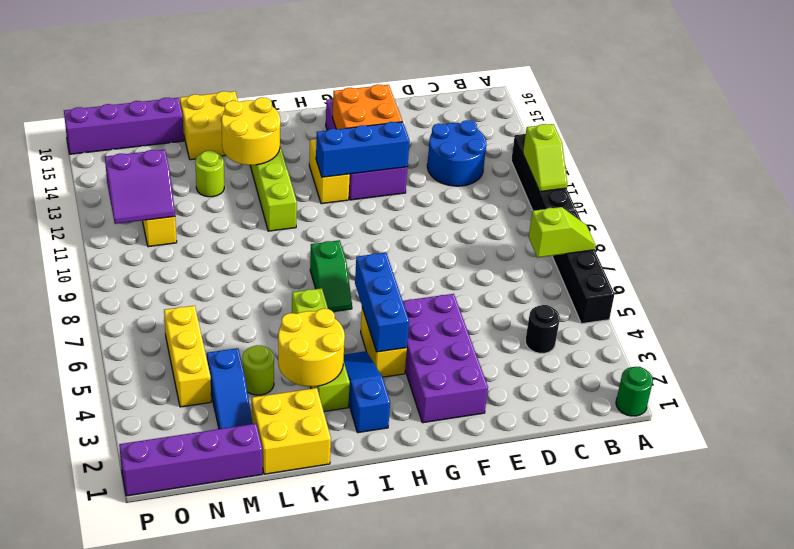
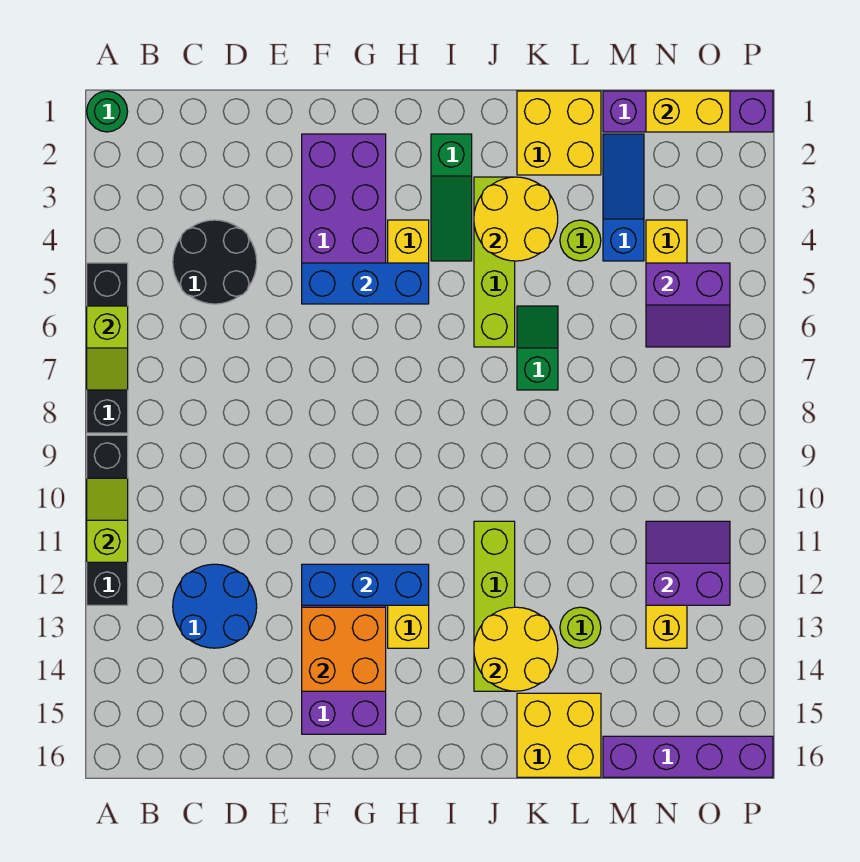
lime slope A7:B7 level 2 top B -> lime slope A6:A7 level 2 top 6
black round brick C4 level 1 -> black round brick C4:D5 level 1
blue brick H4:H6 level 2 -> blue brick F5:H5 level 2
blue slope I2:I4 level 1 top 2 -> green slope I2:I4 level 1 top 2
green slope I7:I8 level 1 top 8 -> green slope K6:K7 level 1 top 7
none -> yellow brick N1:O1 level 2
none -> purple slope N5:O6 level 2 top 5

